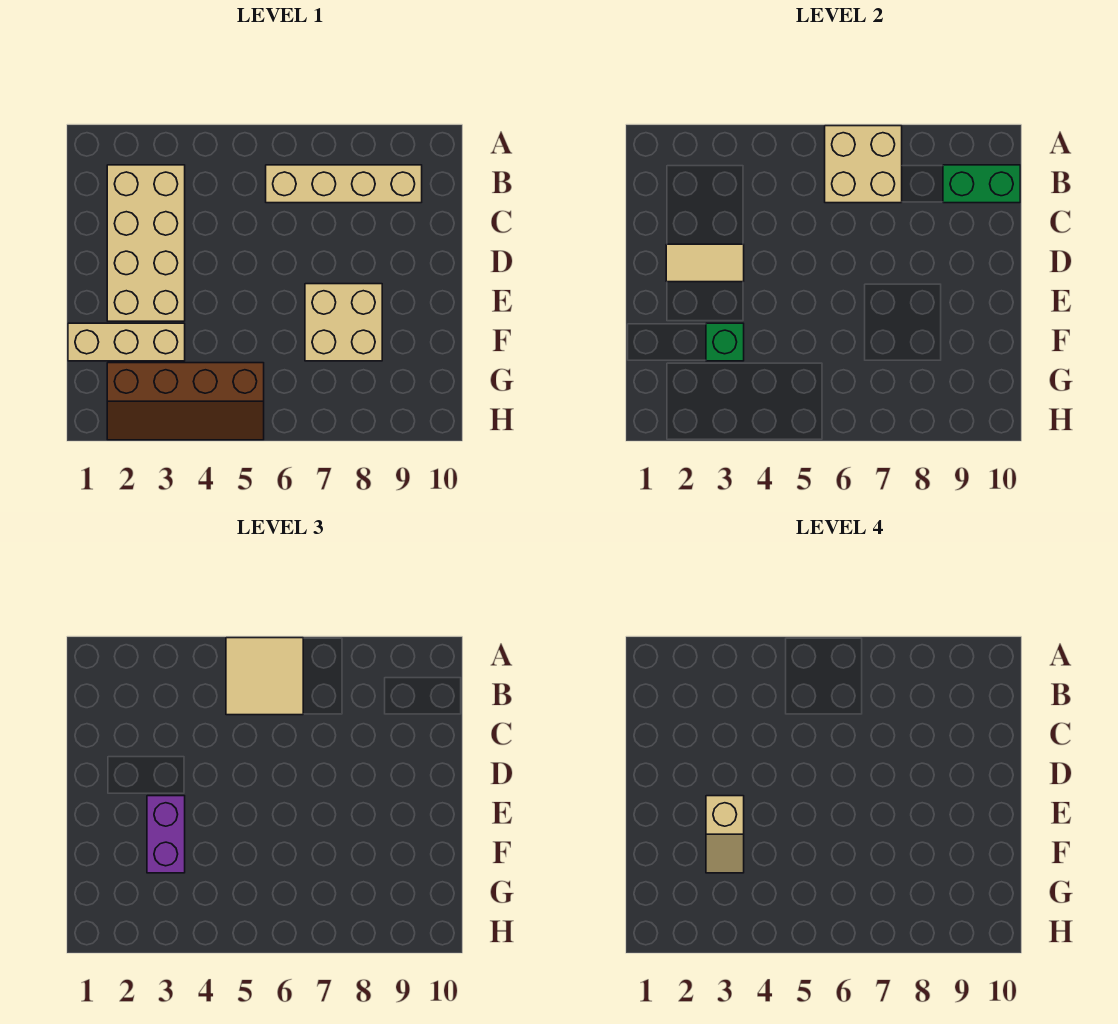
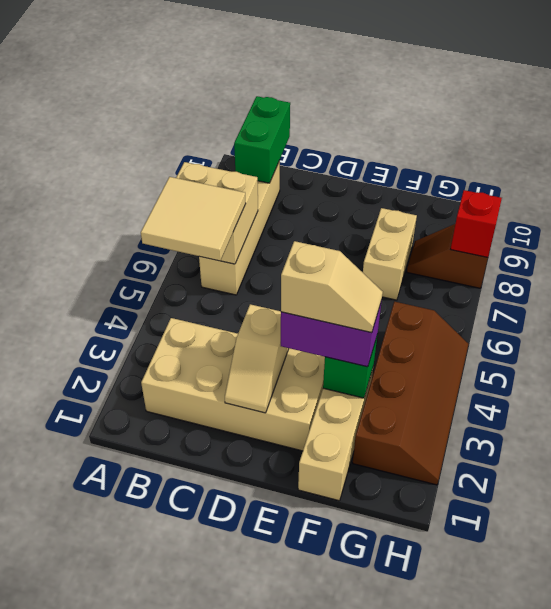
tan tile D2:D3 level 2 -> tan slope D2:D3 level 2 top 3
tan brick E7:F8 level 1 -> tan brick F7:F8 level 1
none -> brown slope G8:H8 level 1 top H
none -> red brick H8 level 2

